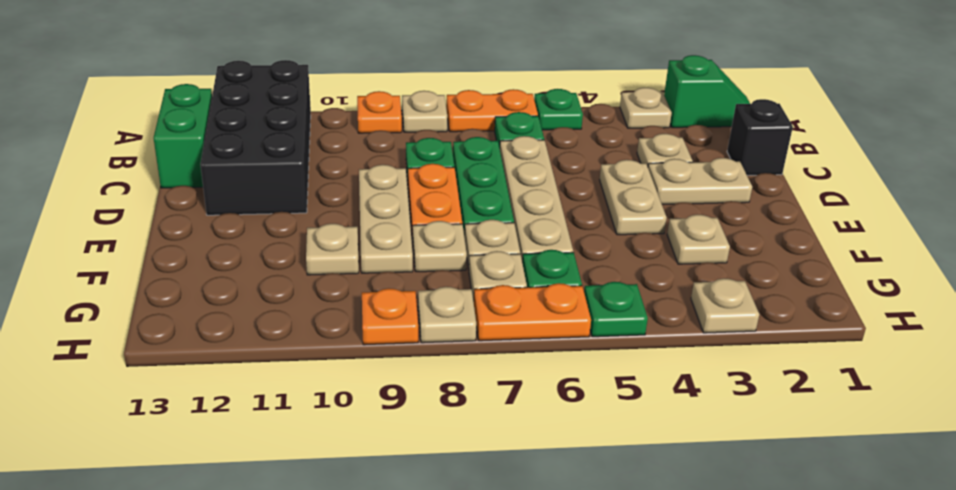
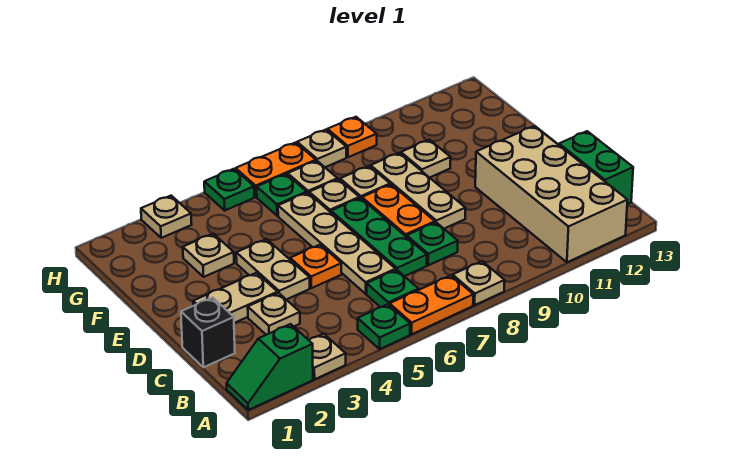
orange plate A9 level 1 -> orange plate D5 level 1
black brick A11:D12 level 1 -> tan brick A11:D12 level 1

